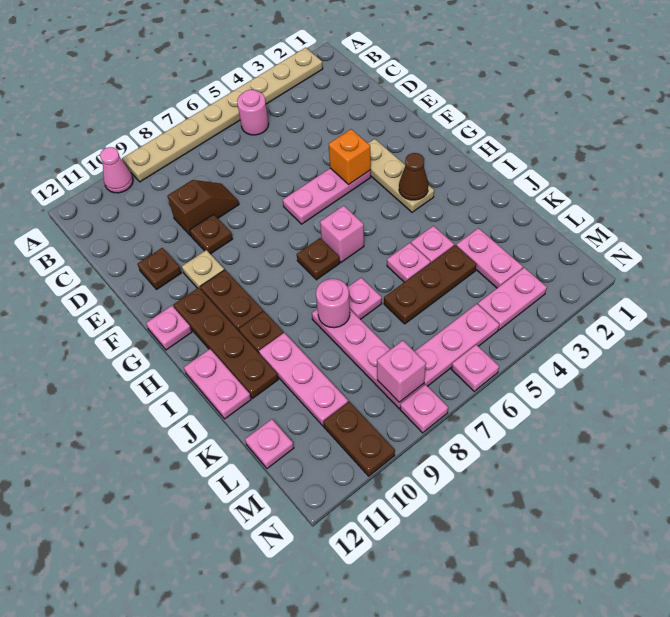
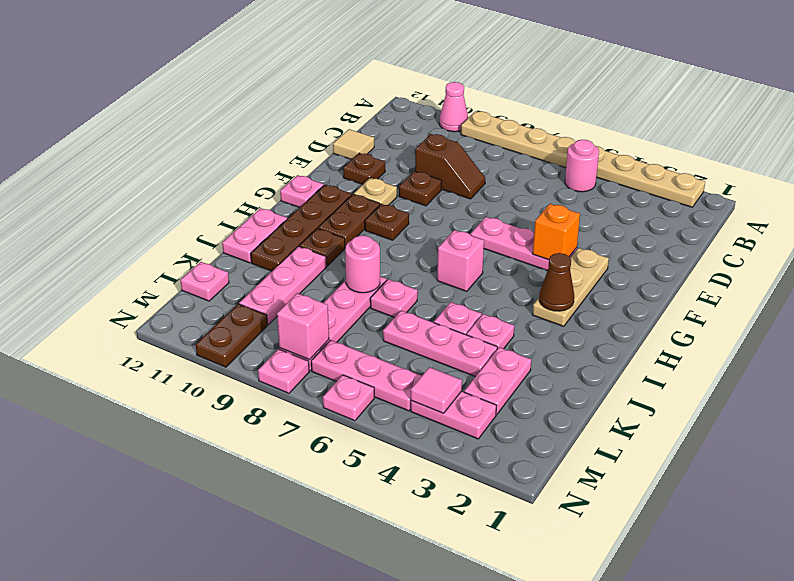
none -> tan tile D12 level 1
brown plate H7 level 1 -> brown plate G9 level 1
brown plate K4:K6 level 1 -> pink plate K4:K6 level 1
none -> pink tile M4 level 2

